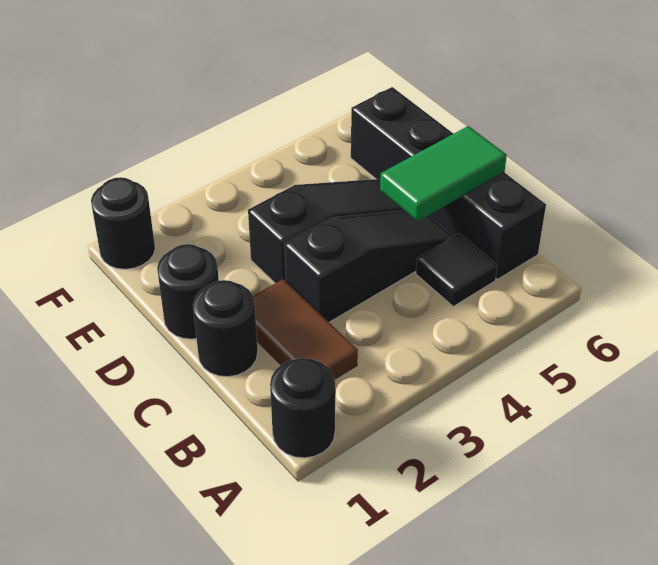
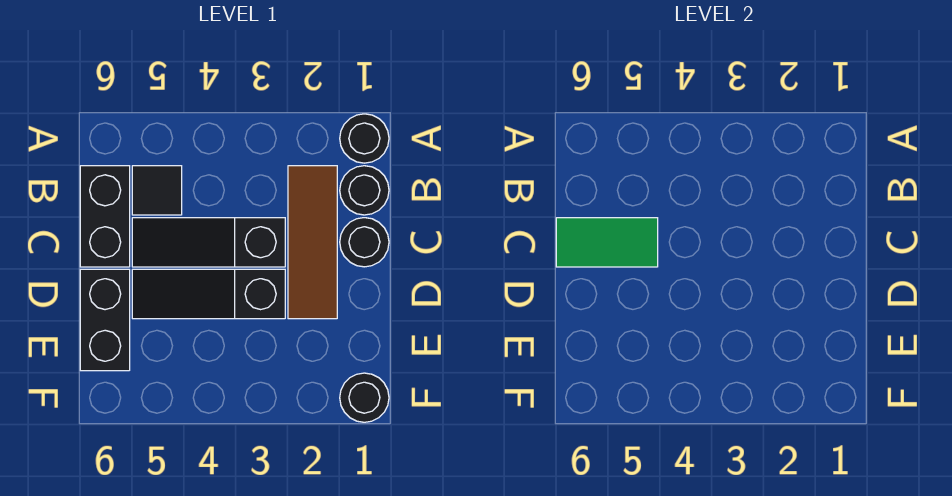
brown tile B2:C2 level 1 -> brown tile B2:D2 level 1
black round brick D1 level 1 -> black round brick B1 level 1

